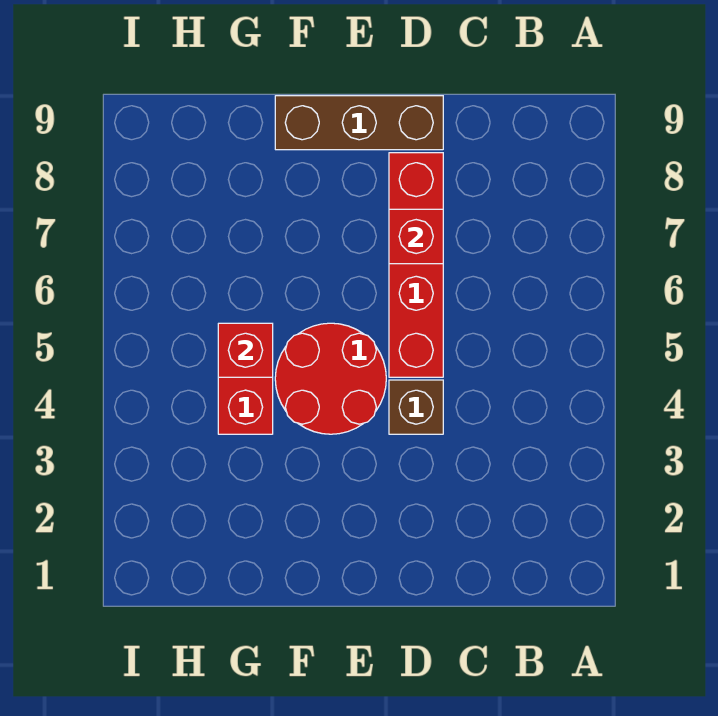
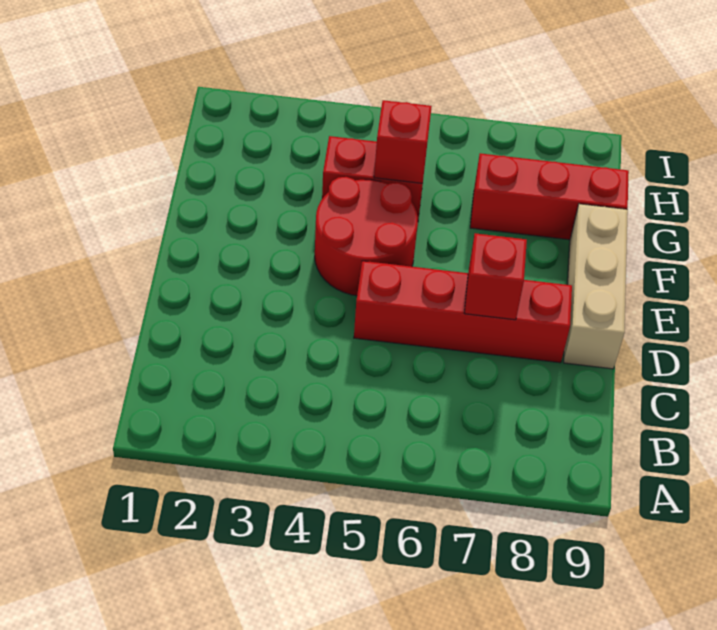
brown brick D4 level 1 -> none
brown brick D9:F9 level 1 -> tan brick D9:F9 level 1
none -> red brick G7:G9 level 1

